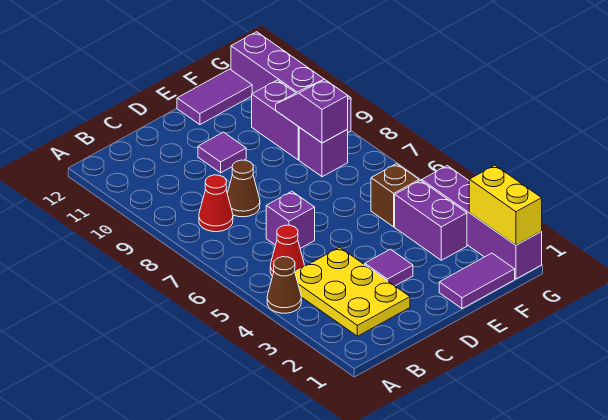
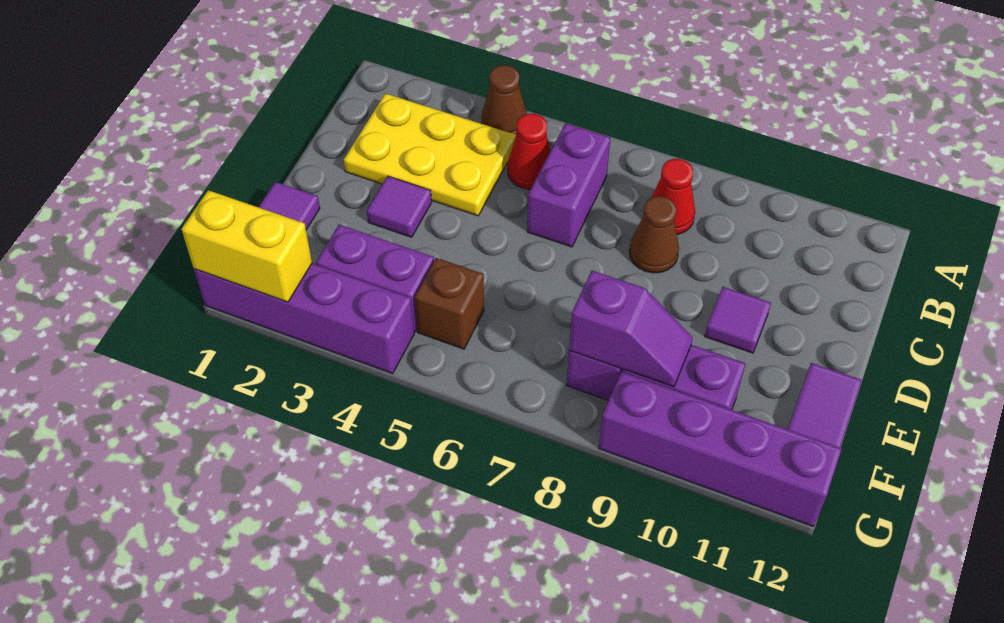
purple brick C6 level 1 -> purple brick B6:C6 level 1

